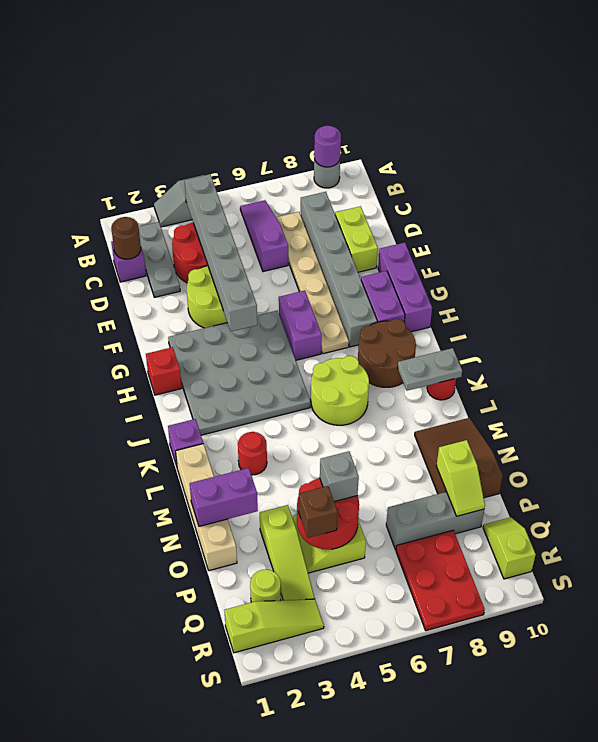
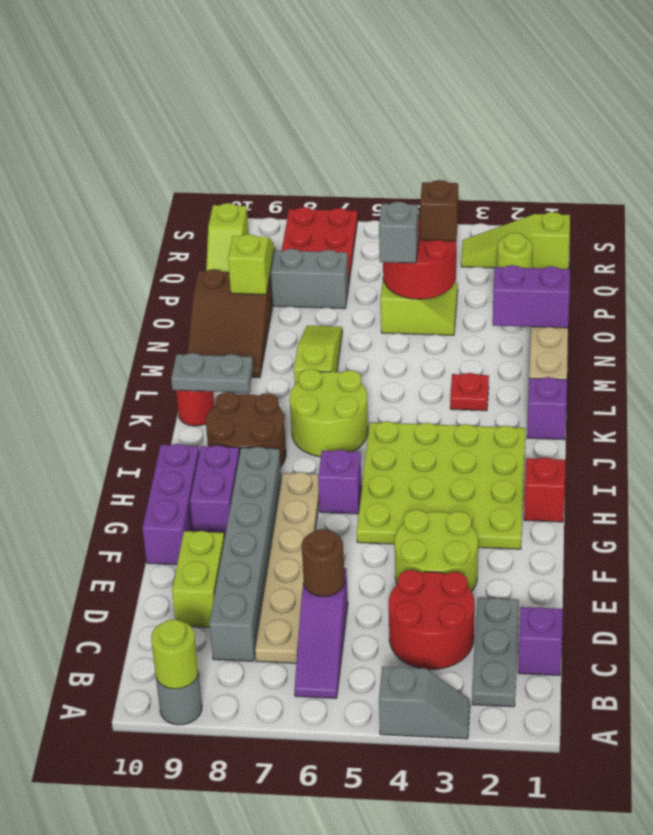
purple round brick A9 level 2 -> lime round brick A9 level 2
grey brick B4:G4 level 2 -> none
brown round brick C1 level 2 -> brown round brick D6 level 2
grey plate G2:J5 level 1 -> lime plate G2:J5 level 1
purple brick G6:H6 level 1 -> purple brick H6 level 1
red round brick L3 level 1 -> red plate L3 level 1
lime slope O3:Q3 level 1 top O -> lime slope L7:N7 level 1 top L

